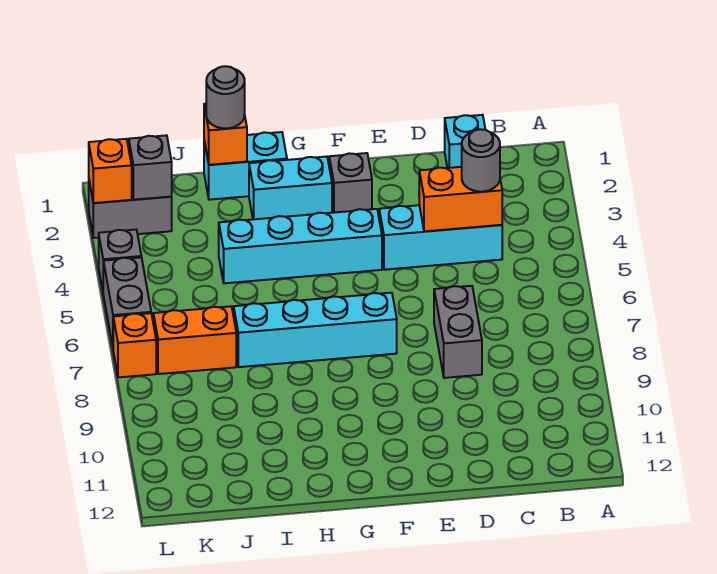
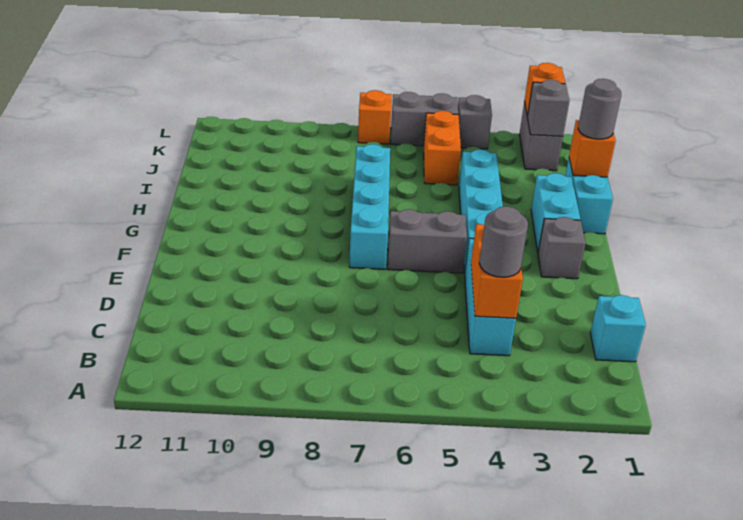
grey brick D7:D8 level 1 -> grey brick F5:F6 level 1
orange brick J7:K7 level 1 -> orange brick J5:K5 level 1

